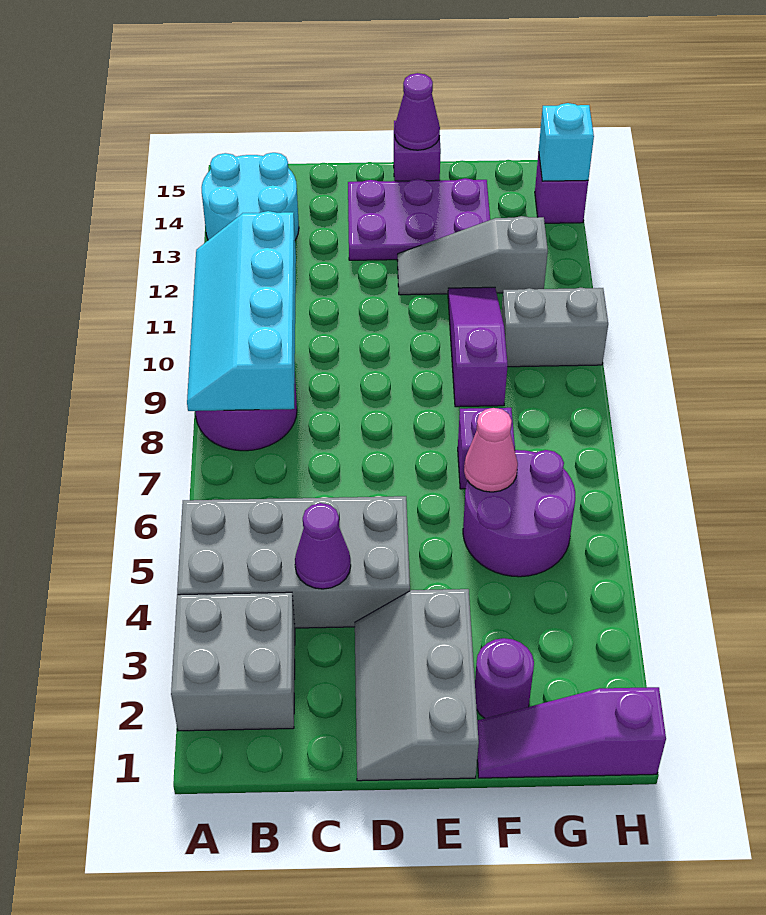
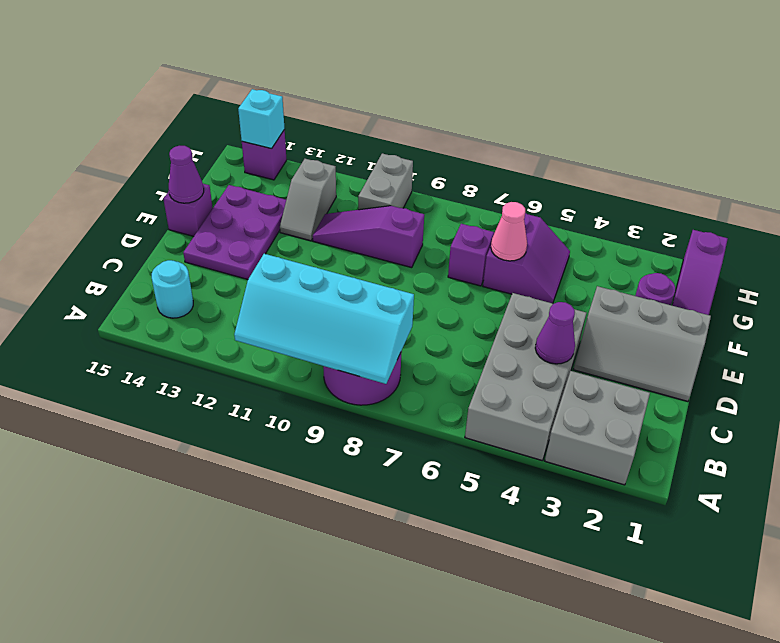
cyan round brick A13:B14 level 1 -> cyan round brick B14 level 1
grey slope E12:G12 level 1 top G -> grey slope F12:G12 level 1 top G
purple round brick F5:G6 level 1 -> purple slope F5:G6 level 1 top 6

